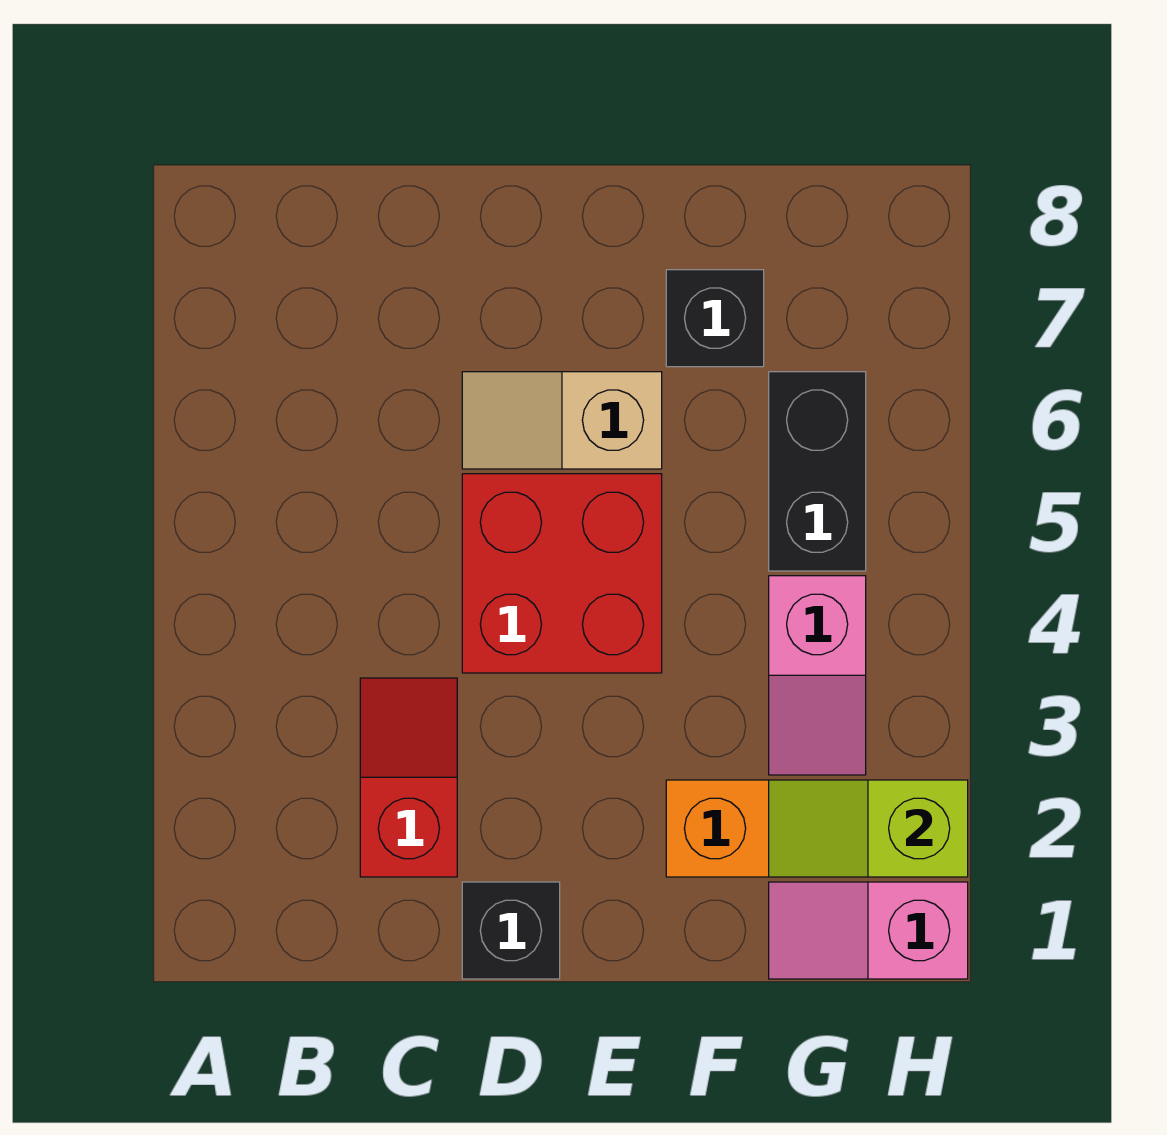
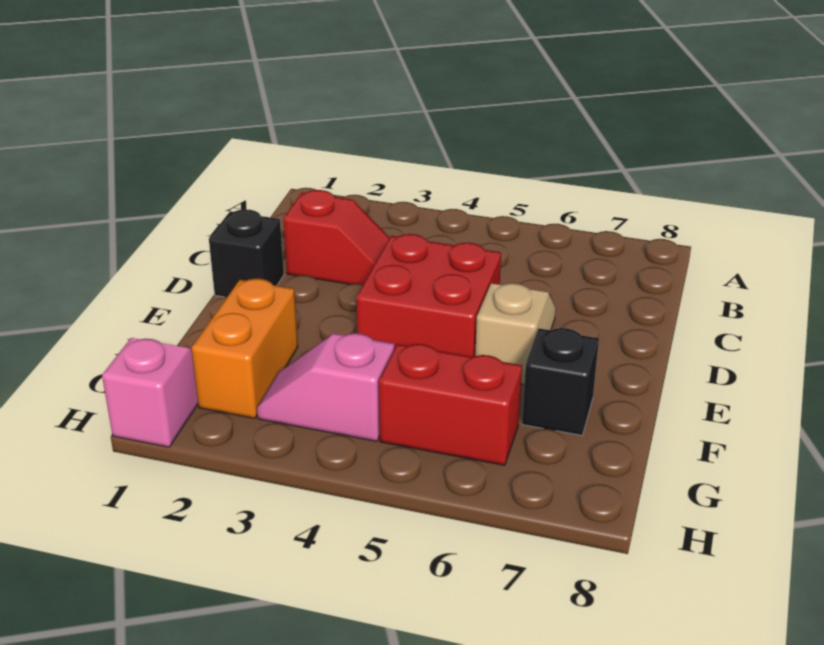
lime slope G2:H2 level 2 top H -> none
black brick G5:G6 level 1 -> red brick G5:G6 level 1

